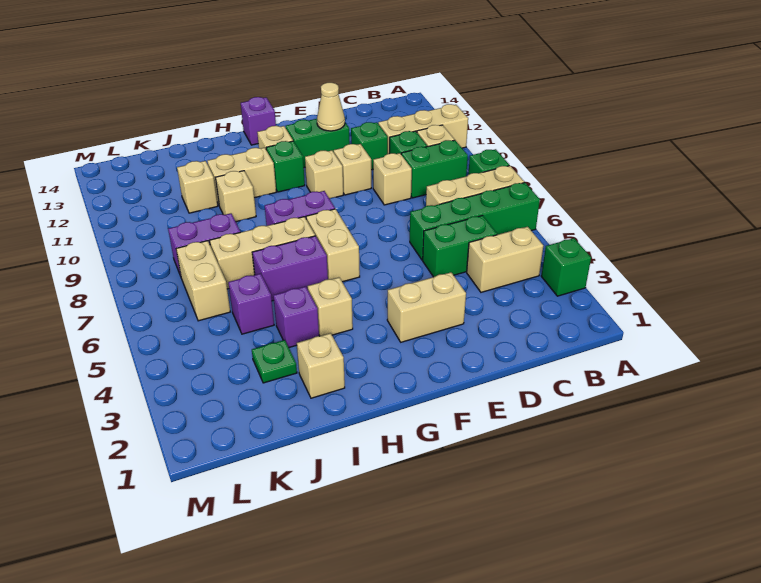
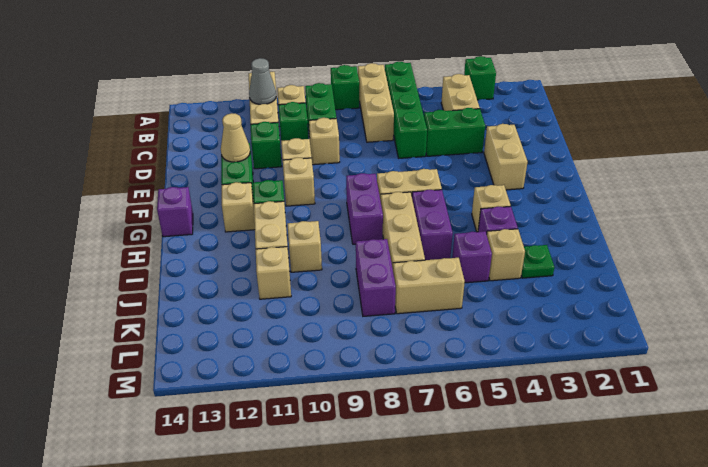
none -> grey cone B11 level 2
green brick C5:D5 level 1 -> green brick D4:D5 level 1
tan brick I2 level 1 -> tan brick J4 level 1

